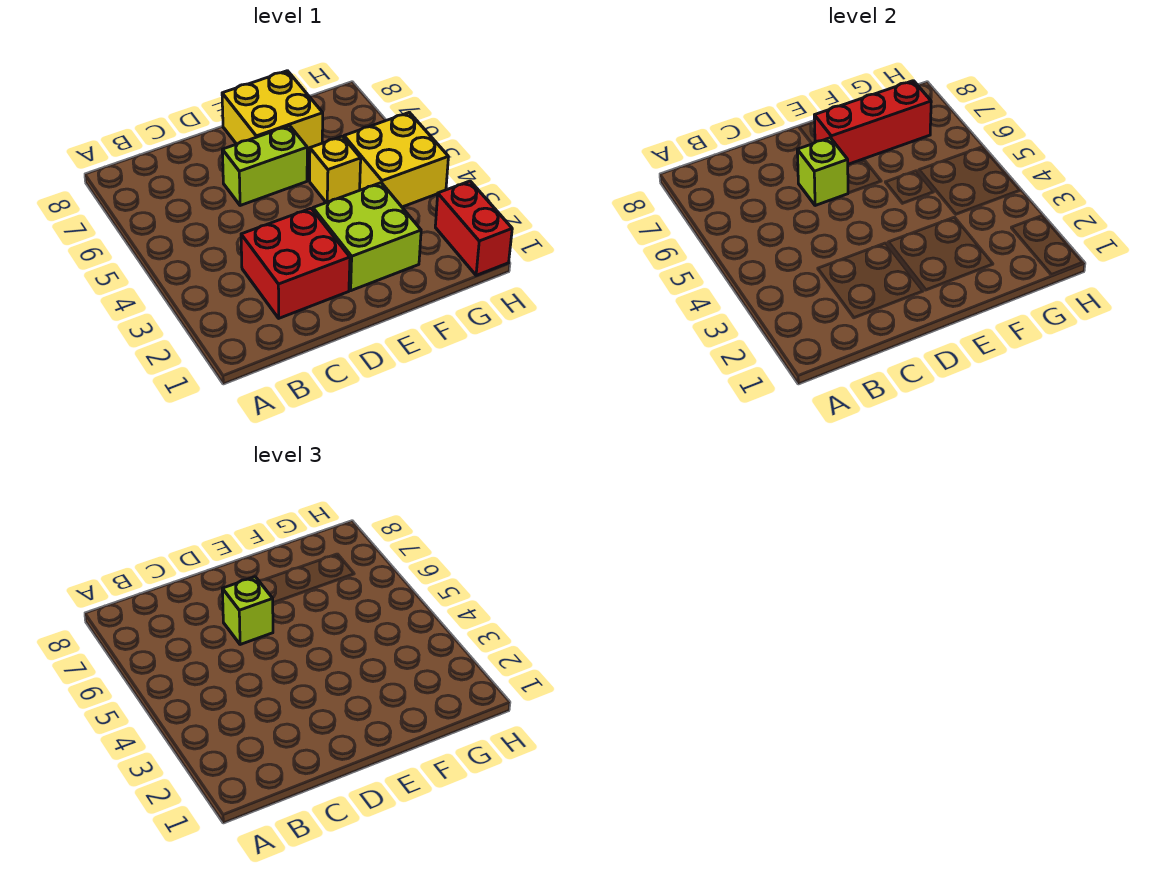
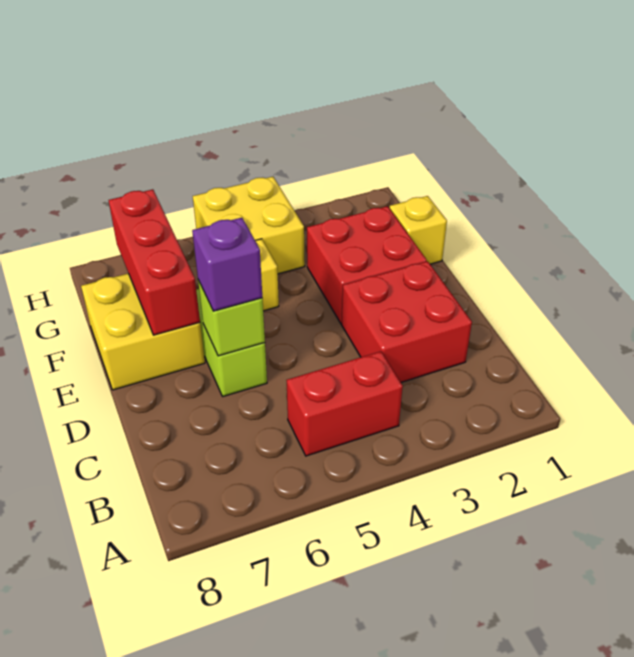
lime brick D6 level 3 -> purple brick D6 level 3
lime brick E2:F3 level 1 -> red brick E2:F3 level 1
none -> yellow brick F1 level 1
red brick H1:H2 level 1 -> red brick B4:B5 level 1

